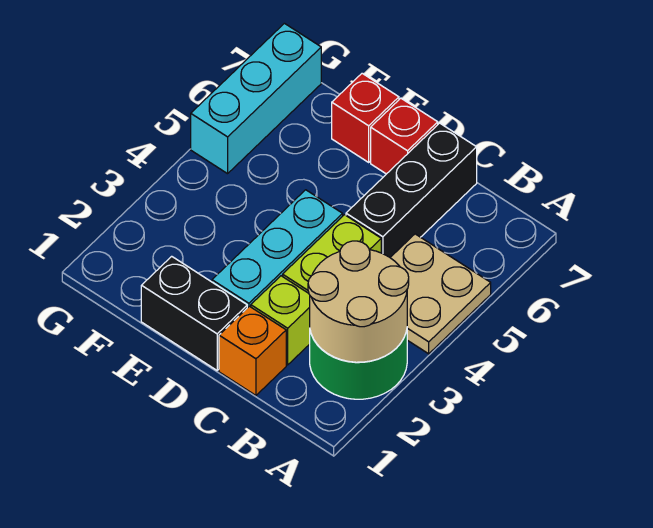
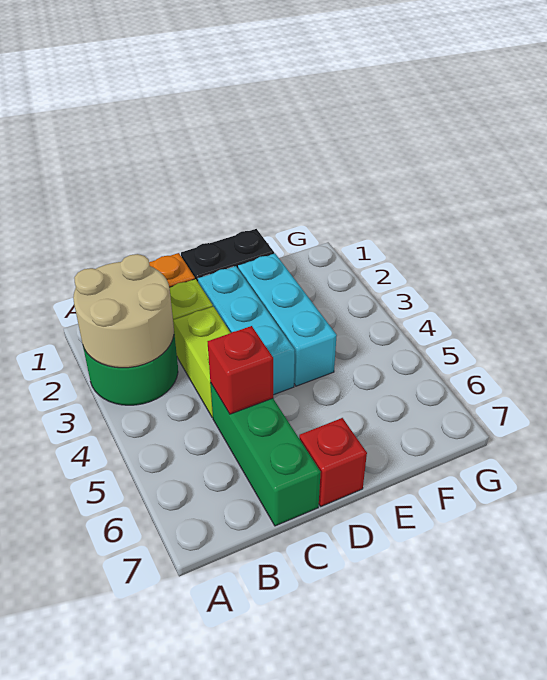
tan plate A4:B5 level 1 -> none
black brick C5:C7 level 1 -> green brick C5:C7 level 1
red brick E7 level 1 -> red brick C5 level 2
cyan brick G5:G7 level 1 -> cyan brick E2:E4 level 1

